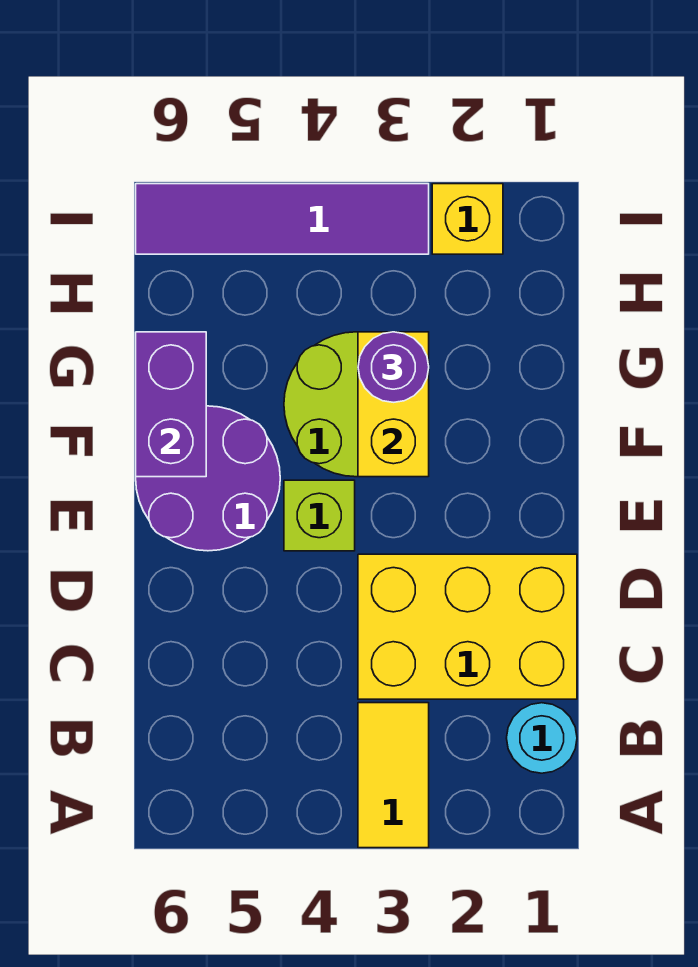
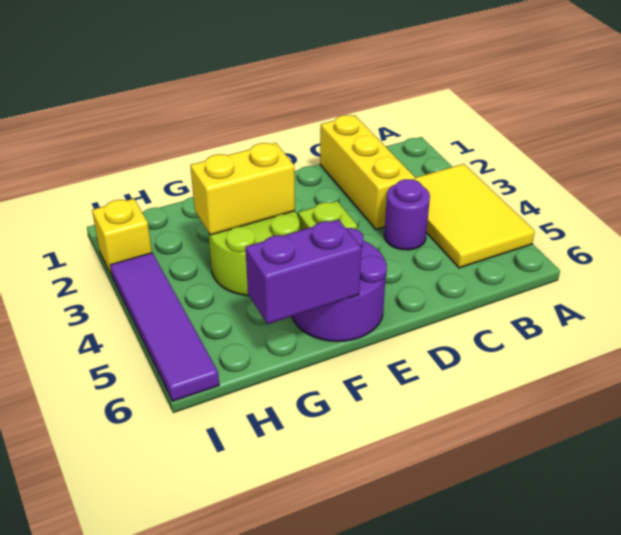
yellow tile A3:B3 level 1 -> yellow tile A3:B5 level 1
cyan round brick B1 level 1 -> none
yellow brick C1:D3 level 1 -> yellow brick C1:C3 level 1
purple round brick G3 level 3 -> purple round brick C4 level 1

